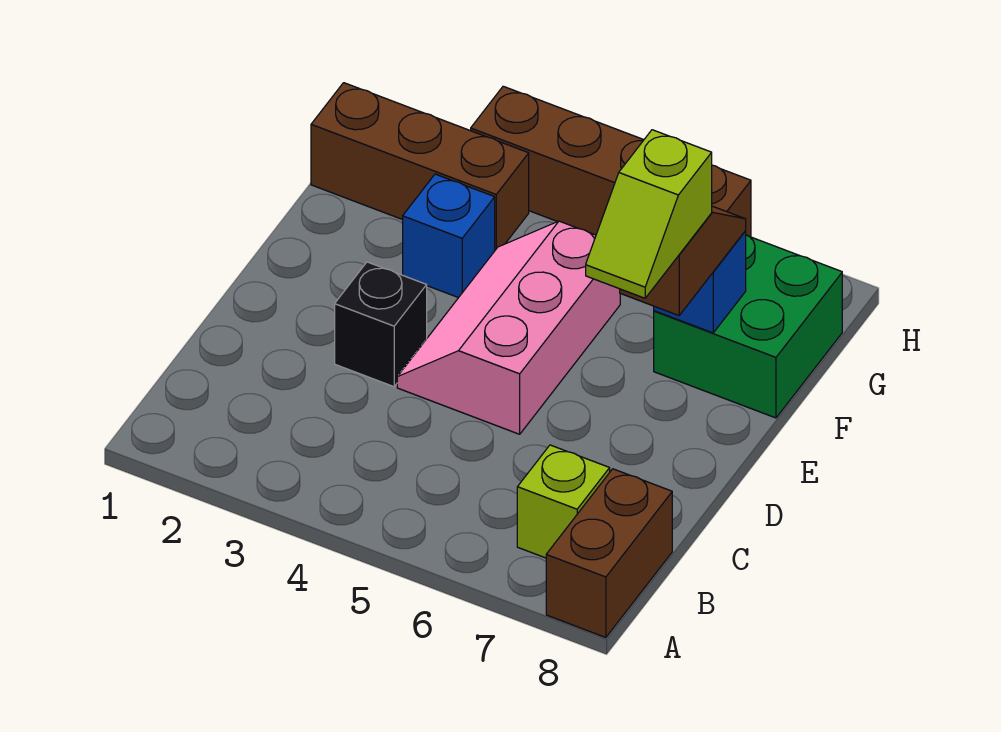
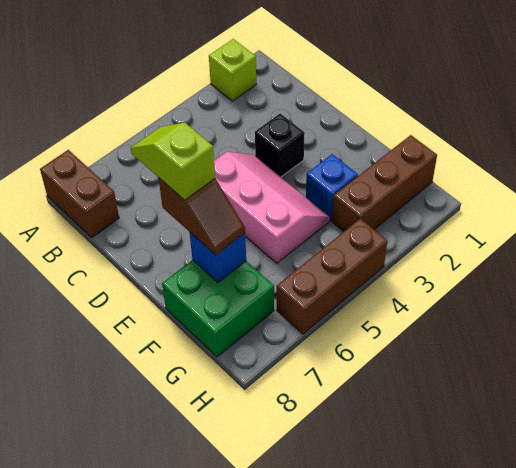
lime brick B7 level 1 -> lime brick A2 level 1
brown brick H3:H6 level 1 -> brown brick H4:H6 level 1

